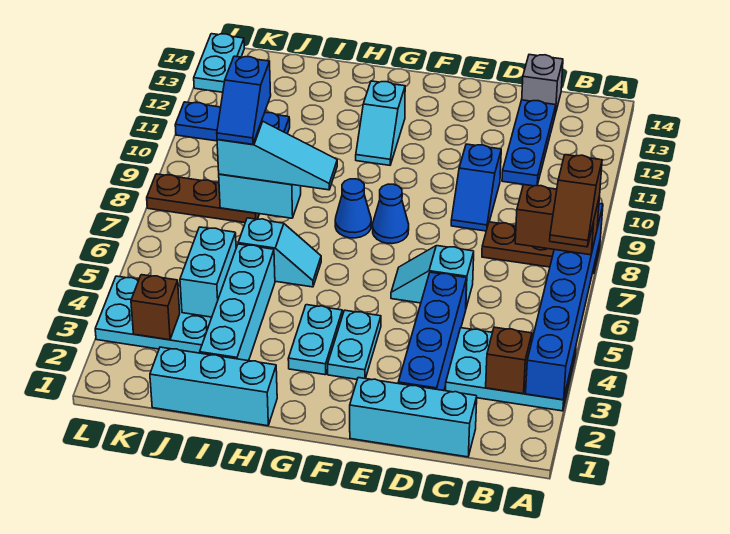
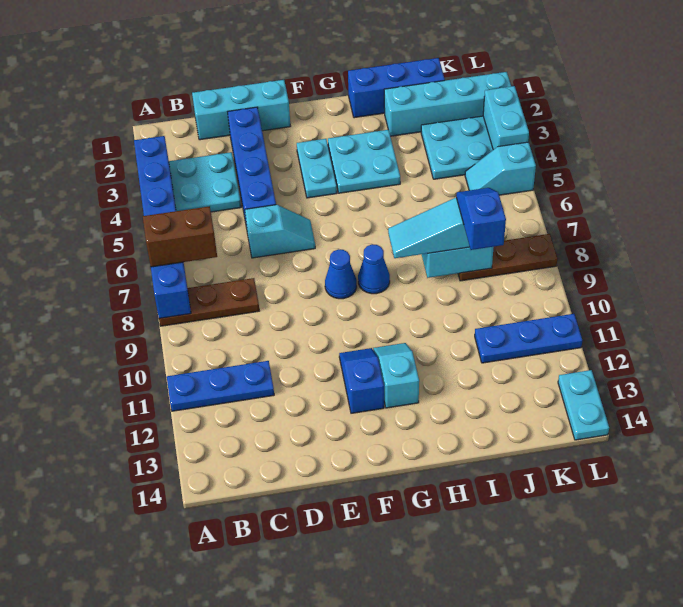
brown slope A6:A7 level 4 top 7 -> none
brown brick B3 level 2 -> none
blue plate C11:C13 level 1 -> blue plate A11:C11 level 1
grey brick C14 level 1 -> none
blue slope D9:D10 level 1 top 10 -> blue slope F11:F12 level 1 top 12
cyan plate G3:G4 level 1 -> cyan plate G3:H4 level 1
cyan brick H1:J1 level 1 -> blue brick H1:J1 level 1
cyan slope H6:I6 level 1 top I -> cyan slope K5:L5 level 1 top L
cyan brick I2:I5 level 1 -> cyan brick I2:L2 level 1
cyan brick J4:J5 level 2 -> cyan brick L3:L4 level 2
brown brick K3 level 2 -> none

